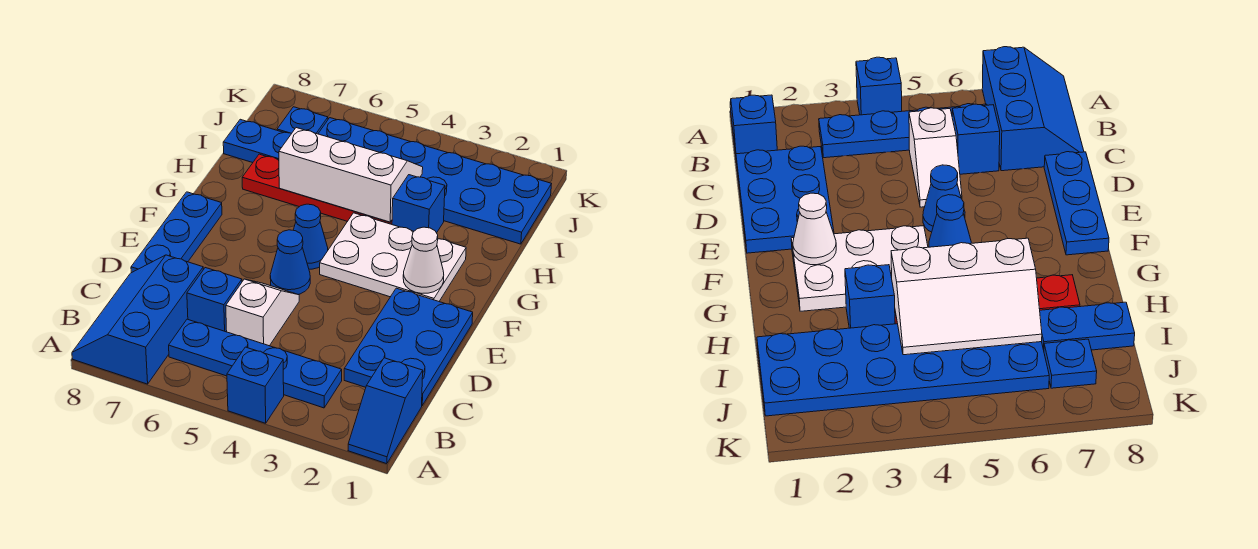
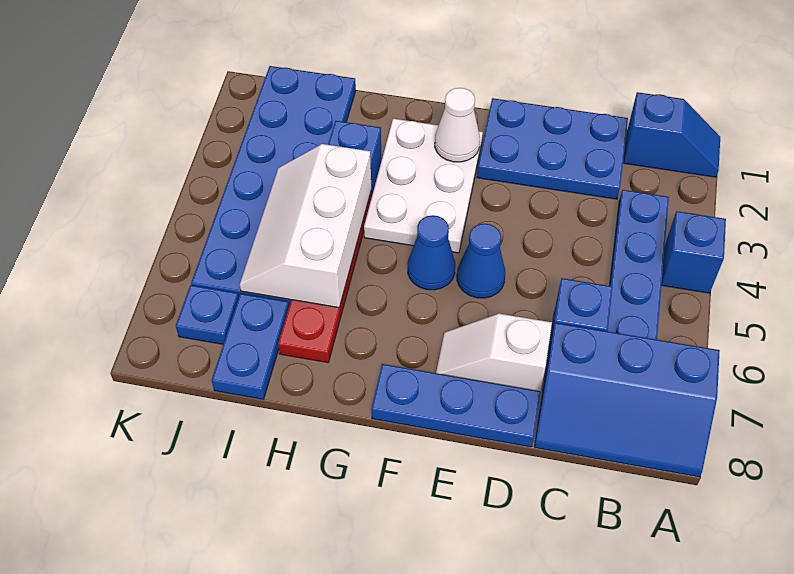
white slope C5:D5 level 1 top C -> white slope D7:E7 level 1 top D

